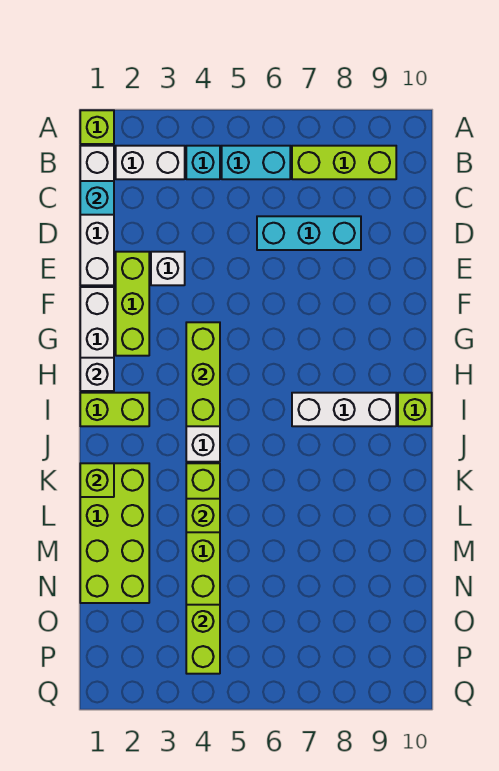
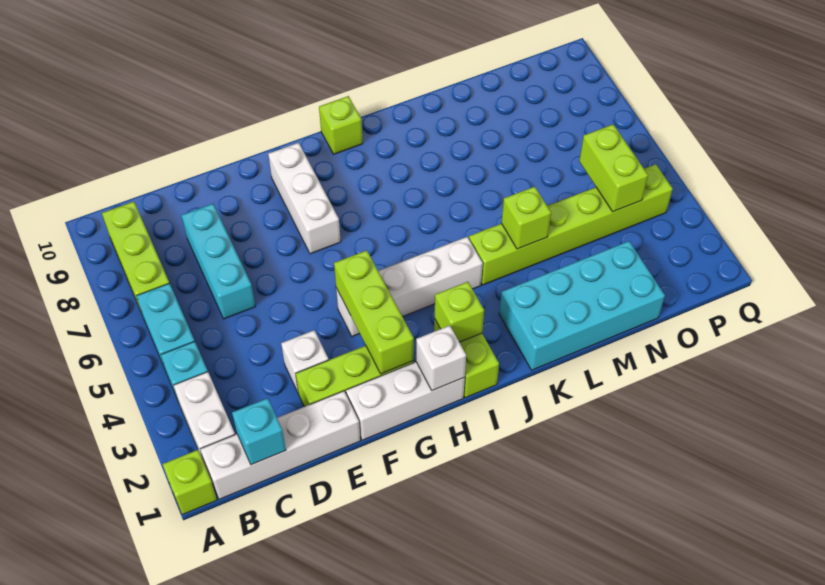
lime brick G4:I4 level 2 -> lime brick G2:G4 level 2
white brick I7:I9 level 1 -> white brick G7:G9 level 1
lime brick K1:N2 level 1 -> cyan brick K1:N2 level 1
lime brick K1 level 2 -> lime brick I2 level 2
lime brick O4:P4 level 2 -> lime brick O4:O5 level 2

